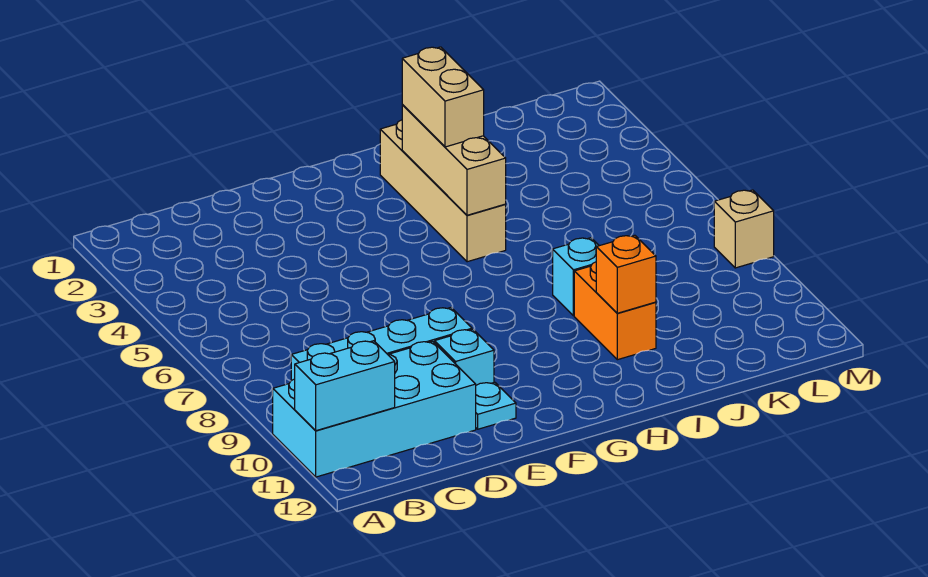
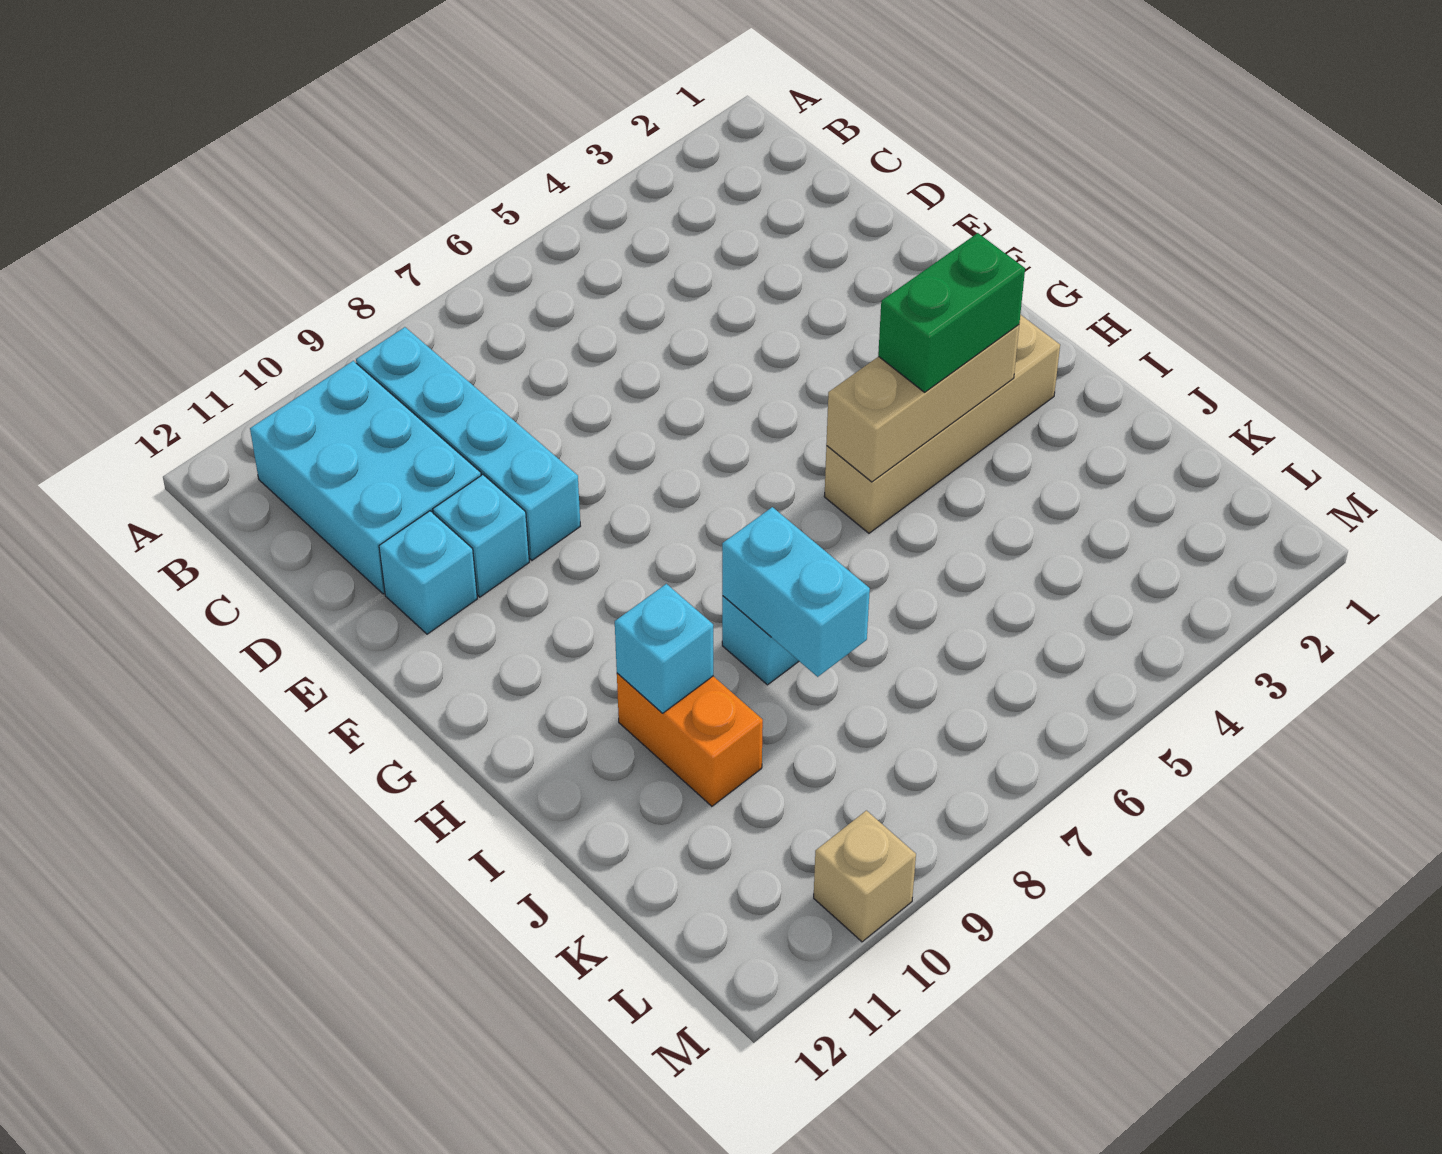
cyan brick A10:D11 level 1 -> cyan brick B10:D11 level 1
cyan brick A11:B11 level 2 -> cyan brick I8:J8 level 2
cyan plate E11 level 1 -> cyan brick E11 level 1
tan brick H3:H4 level 3 -> green brick H3:H4 level 3
orange brick I9:I10 level 1 -> orange brick I10:J10 level 1
orange brick I10 level 2 -> cyan brick I10 level 2
tan brick M8 level 1 -> tan brick M10 level 1

